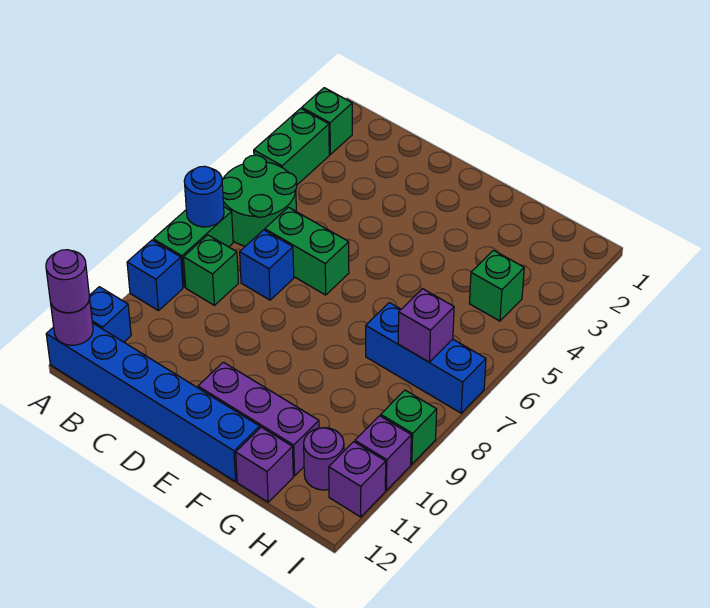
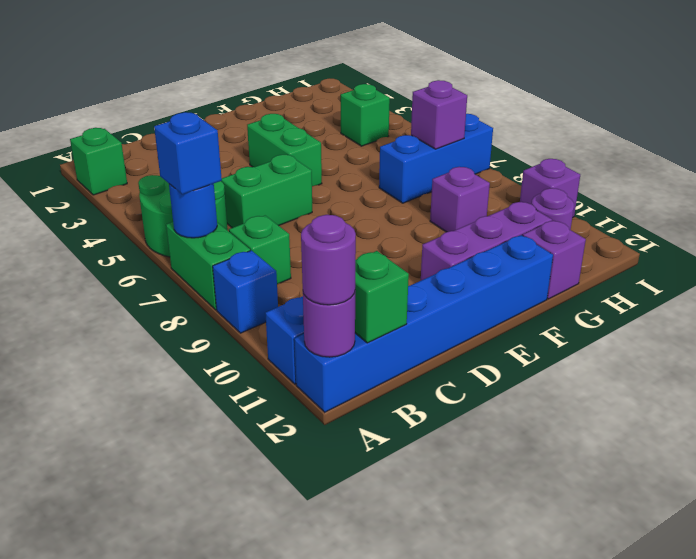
green brick A3:A4 level 1 -> green brick E4:E5 level 1
blue brick C7 level 1 -> blue brick A7 level 3
green brick I9 level 1 -> green brick B12 level 2
purple brick I11 level 1 -> purple brick G9 level 1

